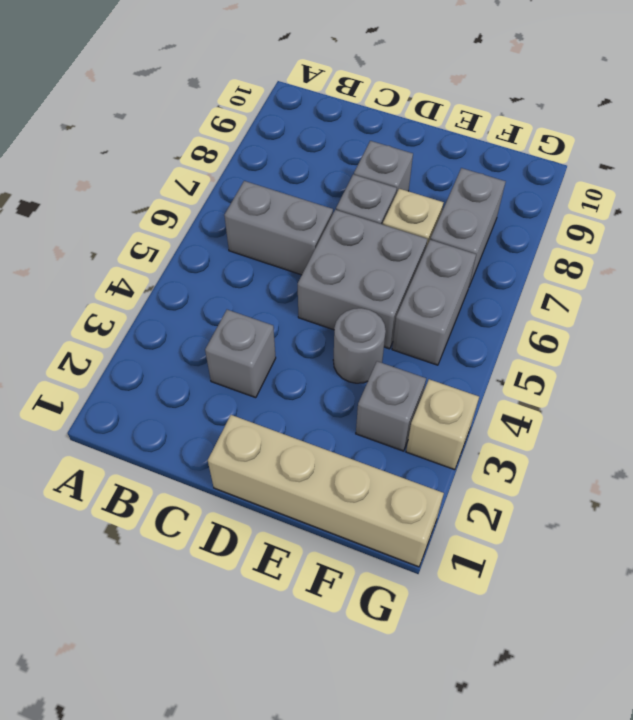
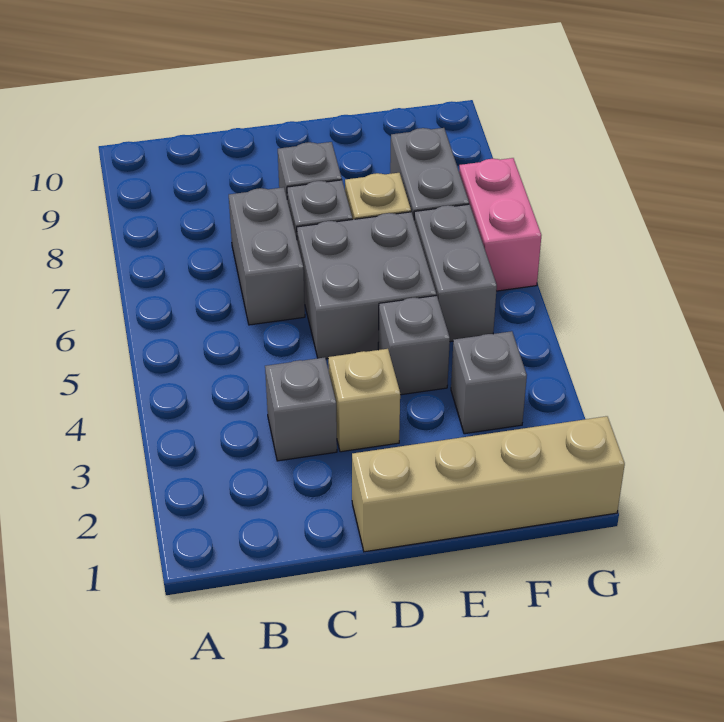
grey brick B6:C6 level 1 -> grey brick C6:C7 level 1
grey round brick E4 level 1 -> grey brick E4 level 1
tan brick G3 level 1 -> tan brick D3 level 1
none -> pink brick G6:G7 level 1

